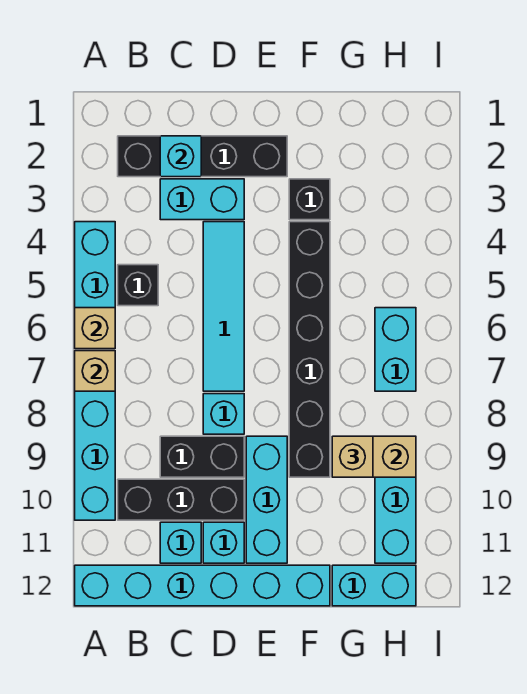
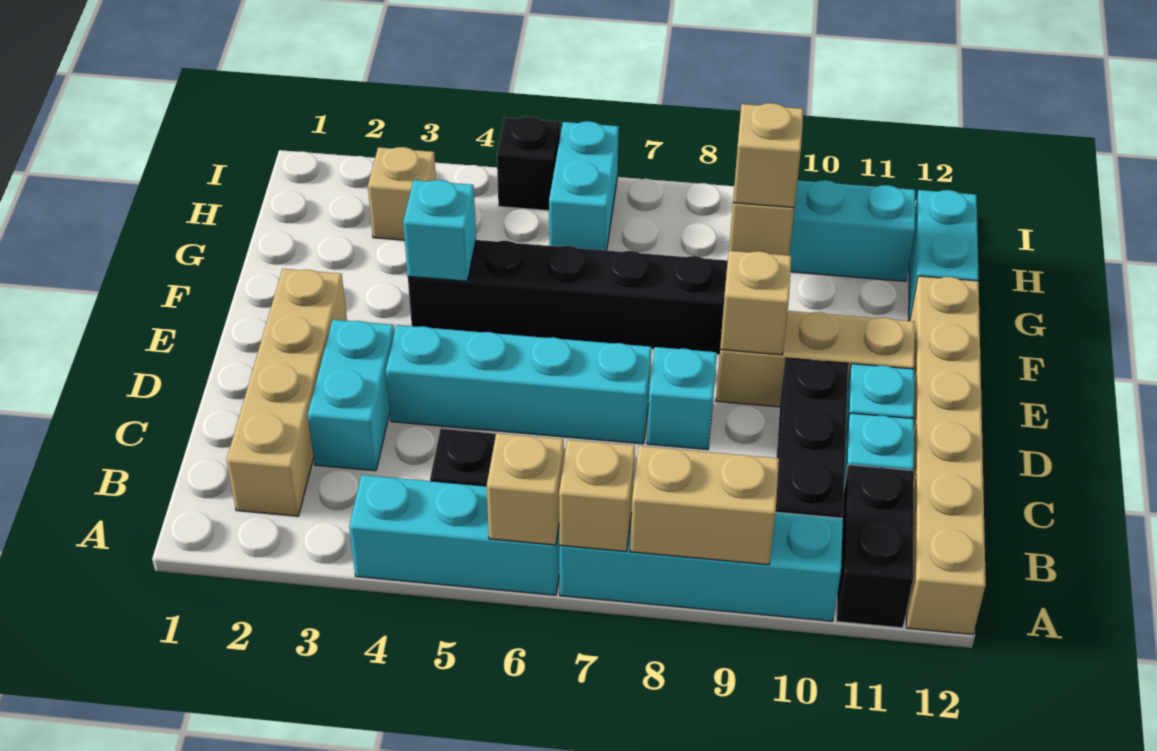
none -> tan brick A8:A9 level 2
cyan brick A12:F12 level 1 -> tan brick A12:F12 level 1
black brick B2:E2 level 1 -> tan brick B2:E2 level 1
cyan brick C2 level 2 -> cyan brick F4 level 2
black brick C9:D9 level 1 -> black brick A11:B11 level 1
cyan tile D4:D7 level 1 -> cyan brick D4:D7 level 1
cyan brick E9:E11 level 1 -> tan brick E9:E11 level 1
none -> tan brick E9 level 2
black brick F3 level 1 -> black brick I5 level 1
none -> tan brick H3 level 1
cyan brick H6:H7 level 1 -> cyan brick H6:I6 level 1

